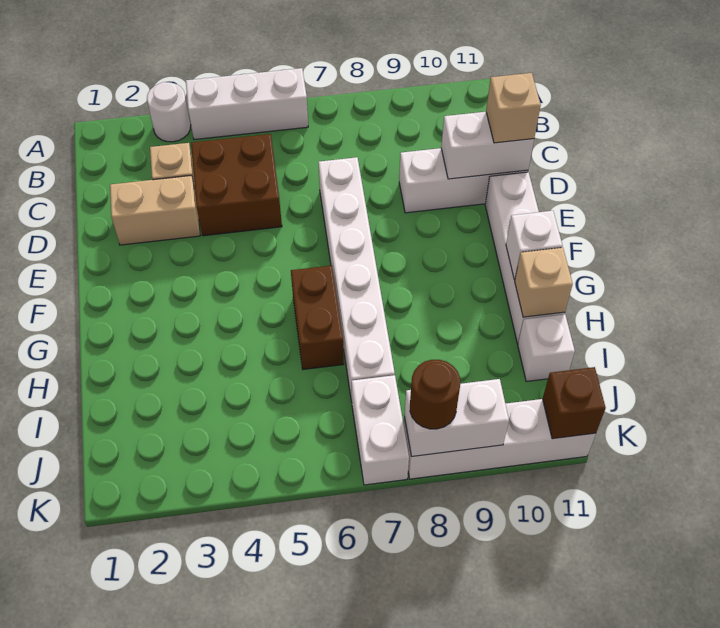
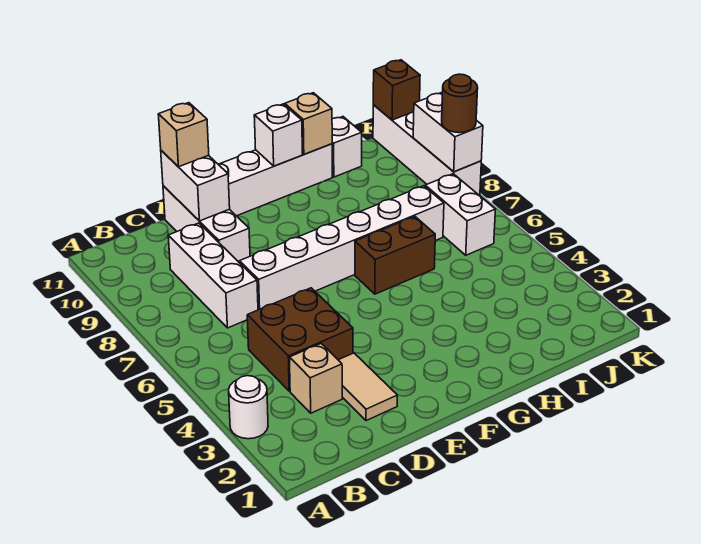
white brick A4:A6 level 1 -> white brick C7:C9 level 1
tan brick D2:D3 level 1 -> tan tile D2:D3 level 1
white brick J7:K7 level 1 -> white brick J6:J7 level 1

